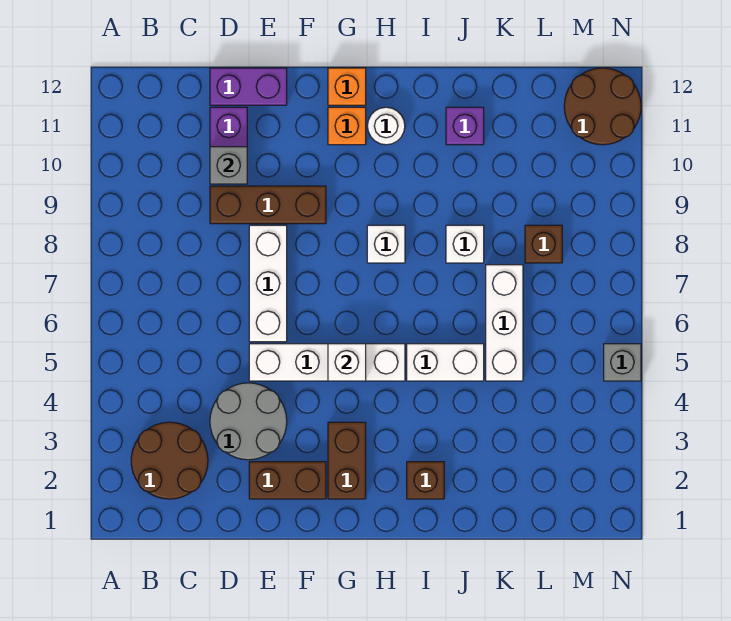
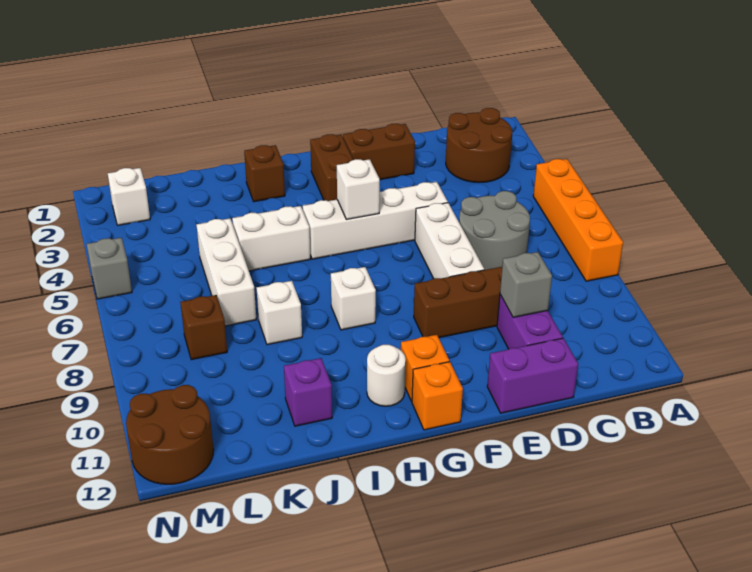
none -> orange brick A5:A8 level 1
grey round brick D3:E4 level 1 -> grey round brick C6:D7 level 1
none -> white brick M2 level 1

